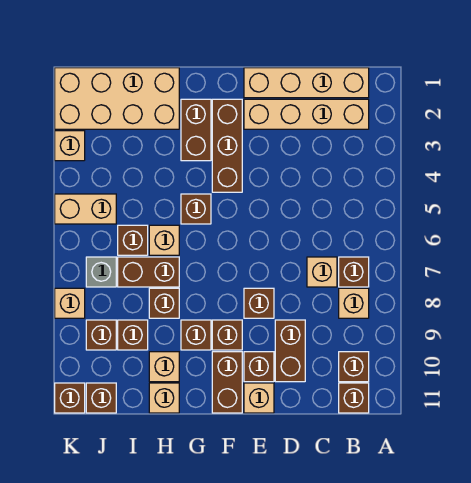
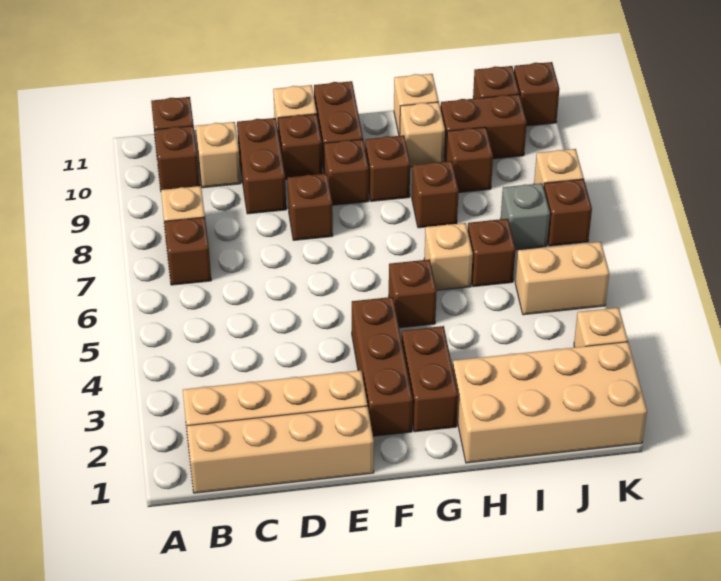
tan brick C7 level 1 -> tan brick C10 level 1
brown brick H7:I7 level 1 -> brown brick I10:J10 level 1
brown brick J9 level 1 -> brown brick K7 level 1

